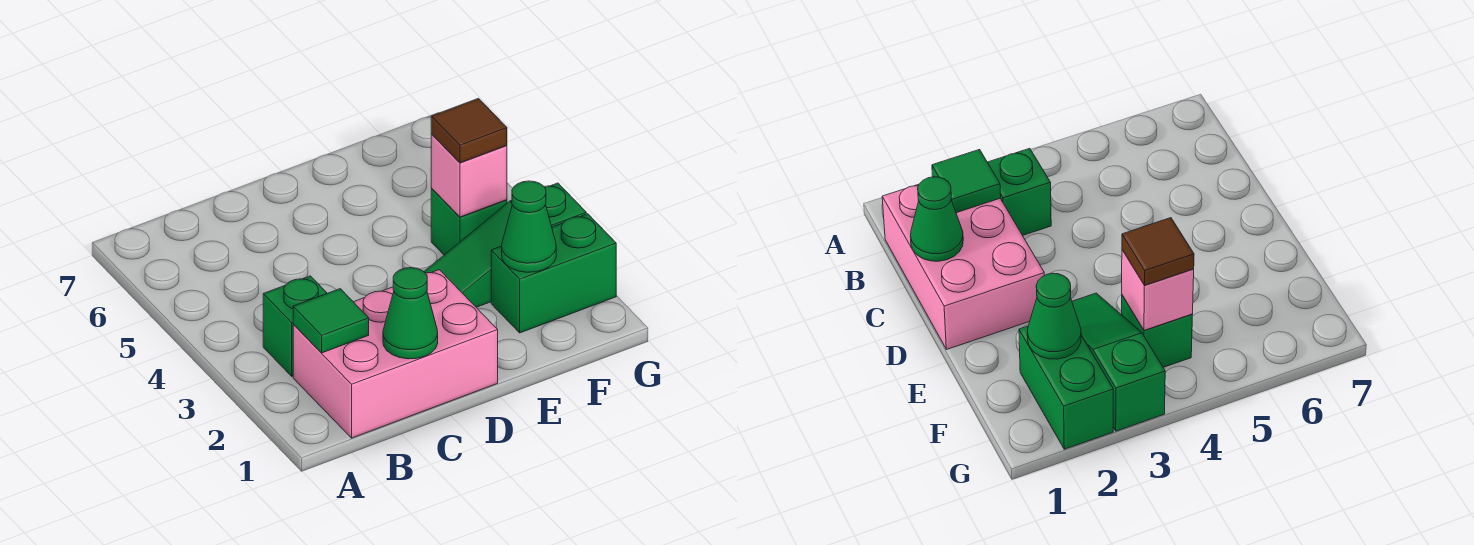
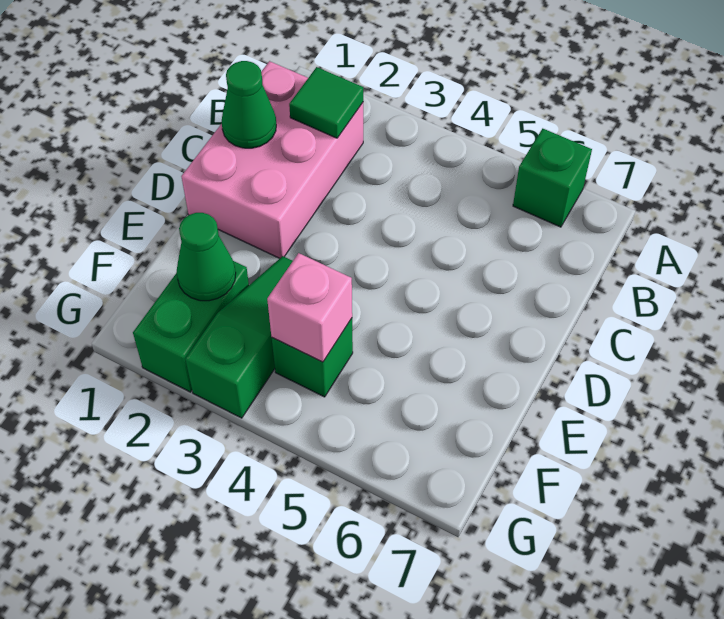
green brick B3 level 1 -> green brick A6 level 1
brown tile F4 level 3 -> none

